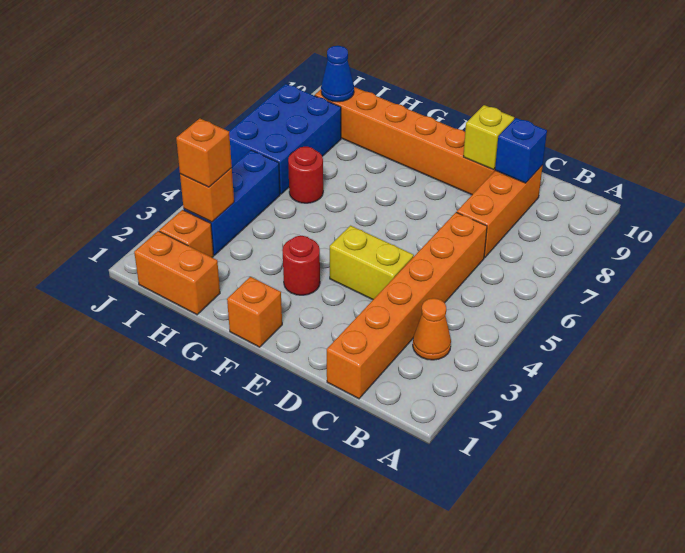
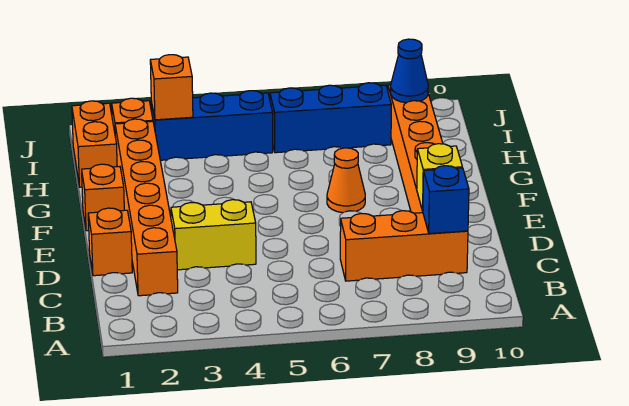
orange cone B3 level 1 -> orange cone F7 level 1
orange brick C1:C6 level 1 -> orange brick C2:H2 level 1
yellow brick D4:E4 level 1 -> yellow brick D3:D4 level 1
red round brick F3 level 1 -> none
red round brick H6 level 1 -> none
orange brick I3 level 3 -> orange brick D1 level 1
blue brick I6:J8 level 1 -> blue brick I6:I8 level 1

